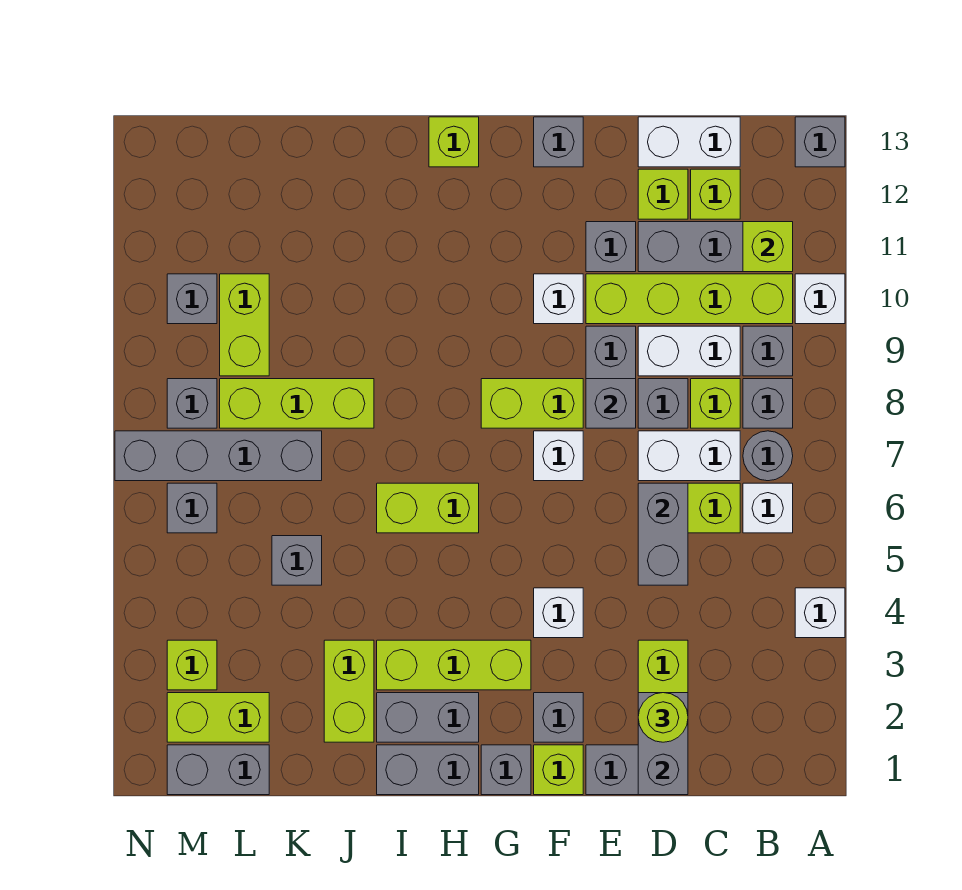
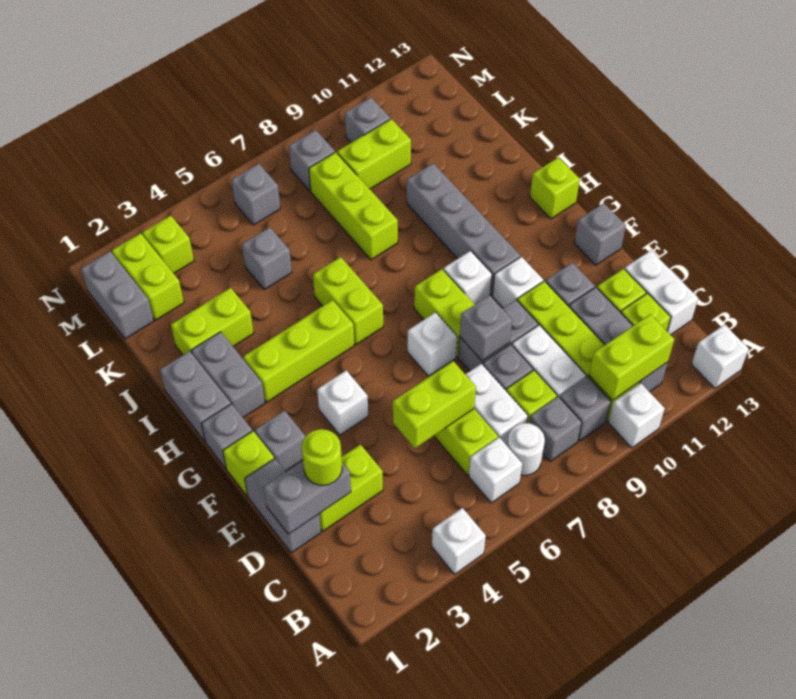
grey brick A13 level 1 -> white brick A13 level 1
grey round brick B7 level 1 -> white round brick B7 level 1
lime brick B11 level 2 -> lime brick B10:B11 level 2
grey brick D5:D6 level 2 -> lime brick D5:D6 level 2
lime brick G3:I3 level 1 -> lime brick H3:H5 level 1
none -> white brick G9 level 1
grey brick K7:N7 level 1 -> grey brick G10:J10 level 1

